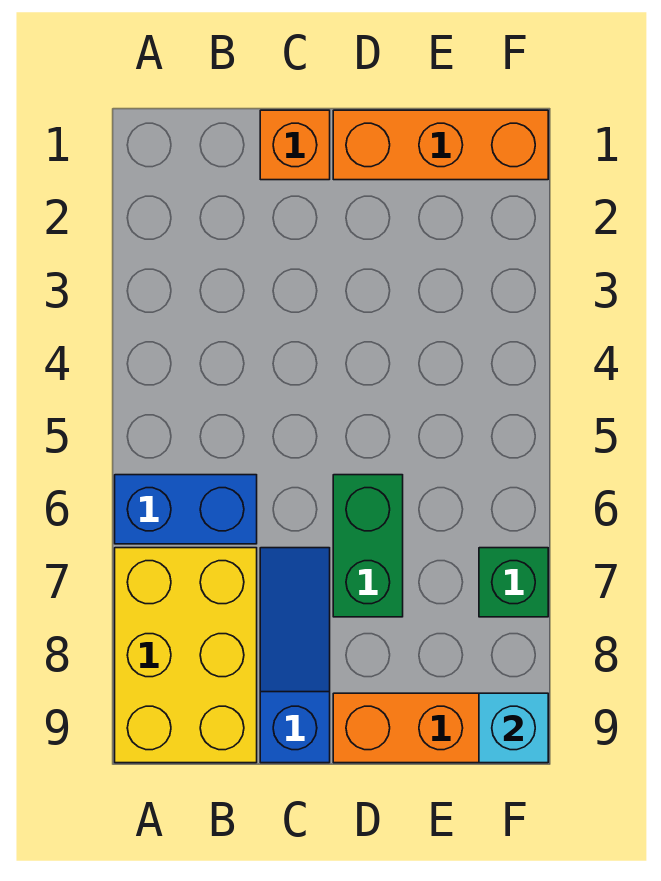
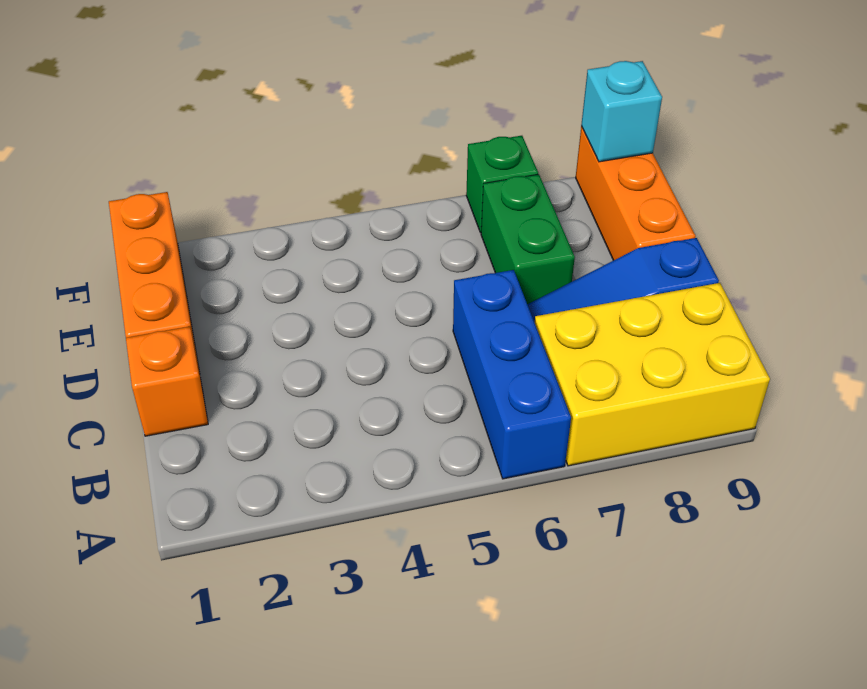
blue brick A6:B6 level 1 -> blue brick A6:C6 level 1
green brick D6:D7 level 1 -> green brick D7:E7 level 1

